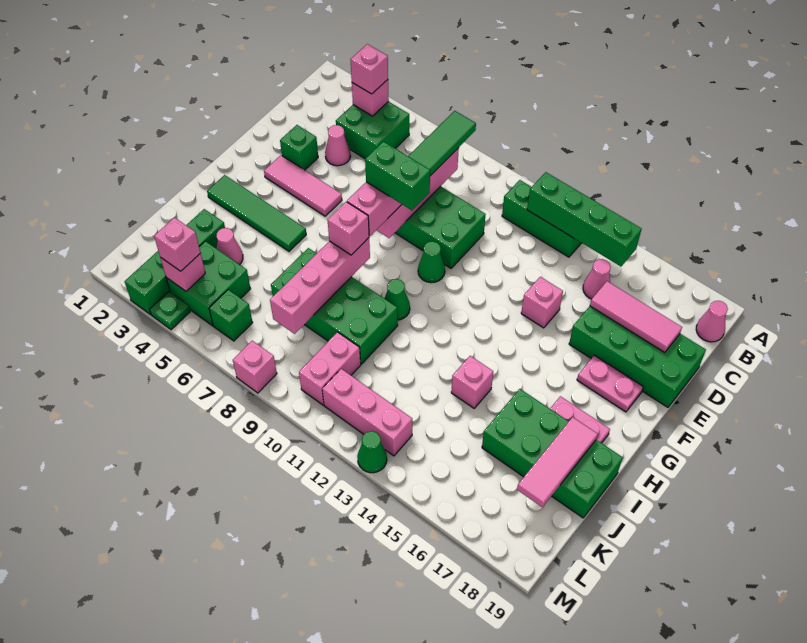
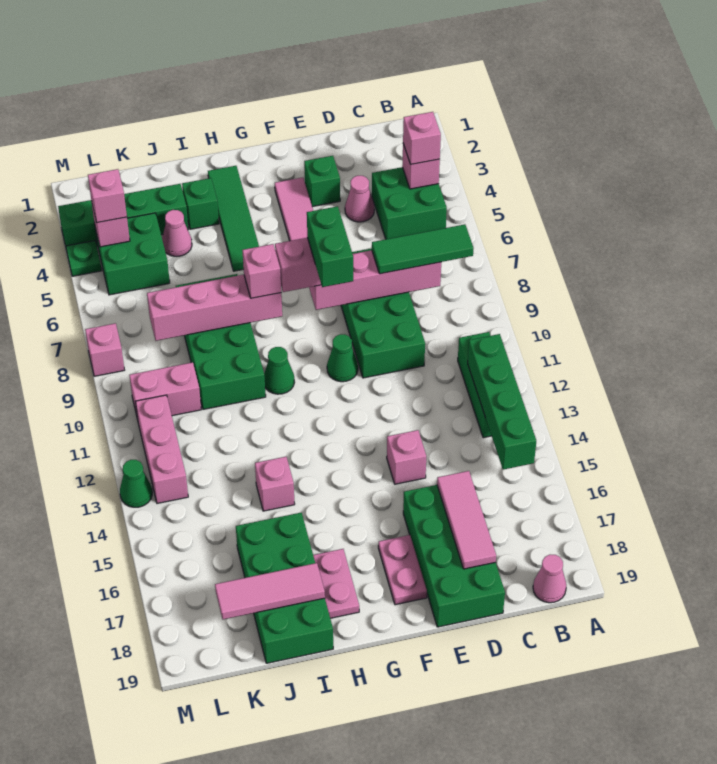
pink cone C15 level 1 -> none
green brick L6 level 1 -> green brick I3 level 1

